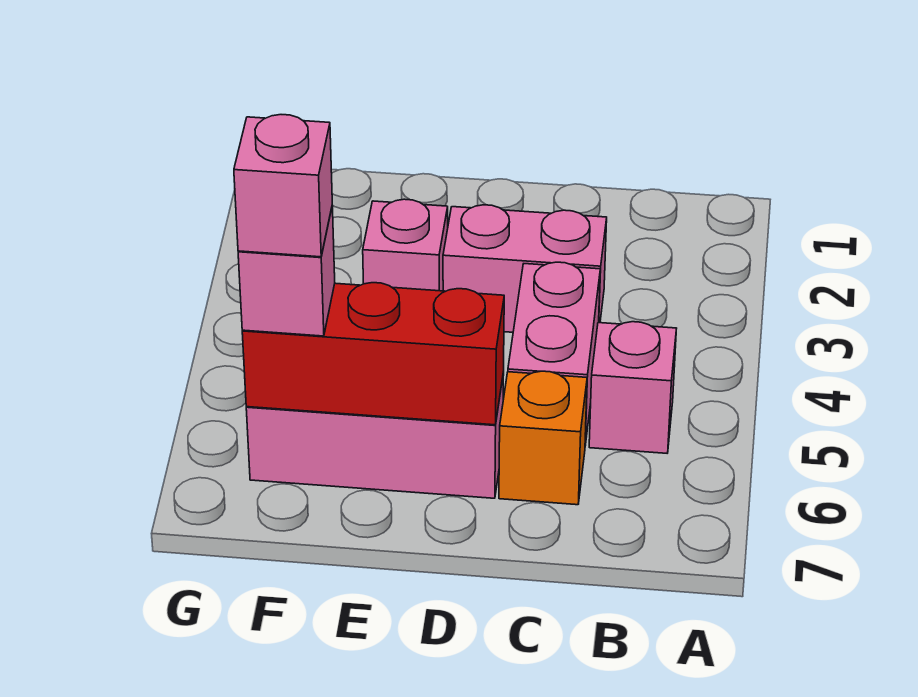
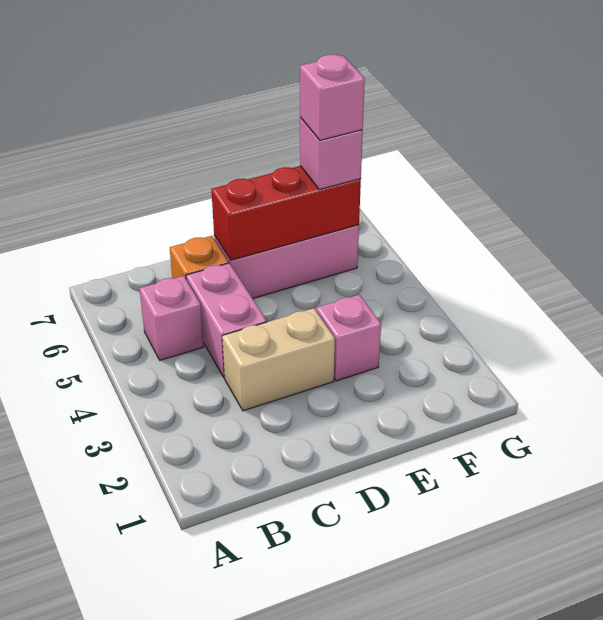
pink brick C3:D3 level 1 -> tan brick C3:D3 level 1

